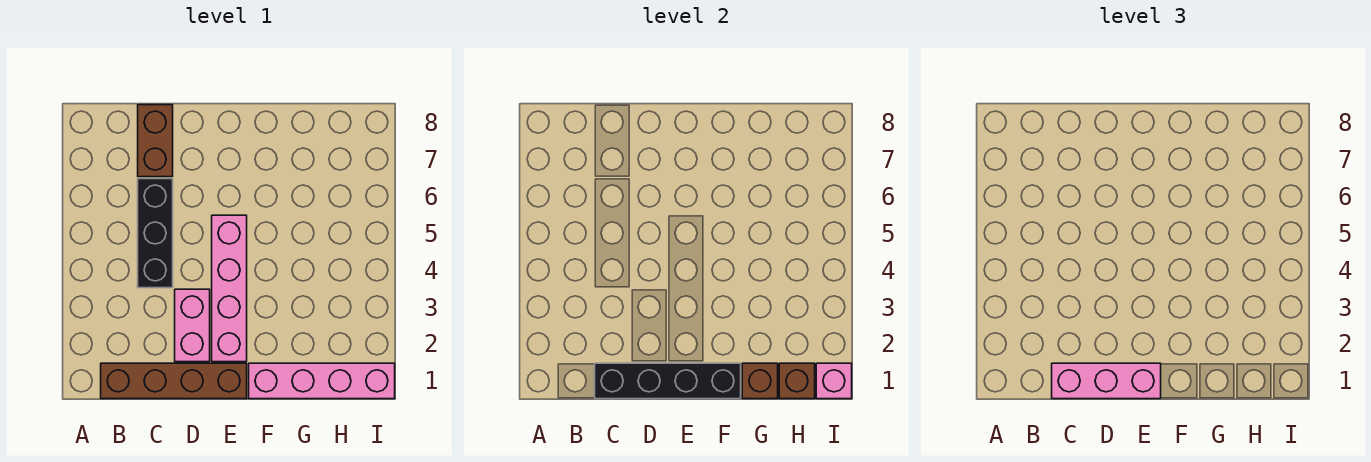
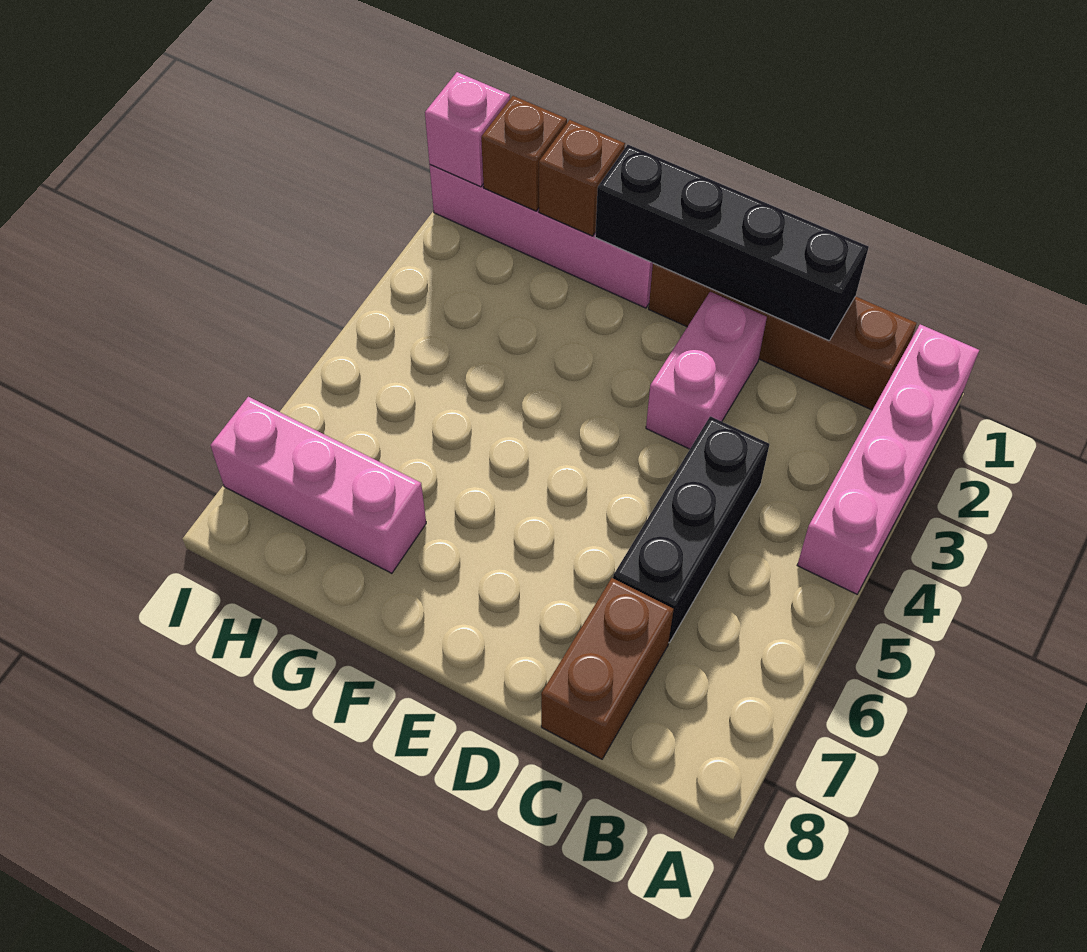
pink brick C1:E1 level 3 -> pink brick G7:I7 level 1
pink brick E2:E5 level 1 -> pink brick A1:A4 level 1

